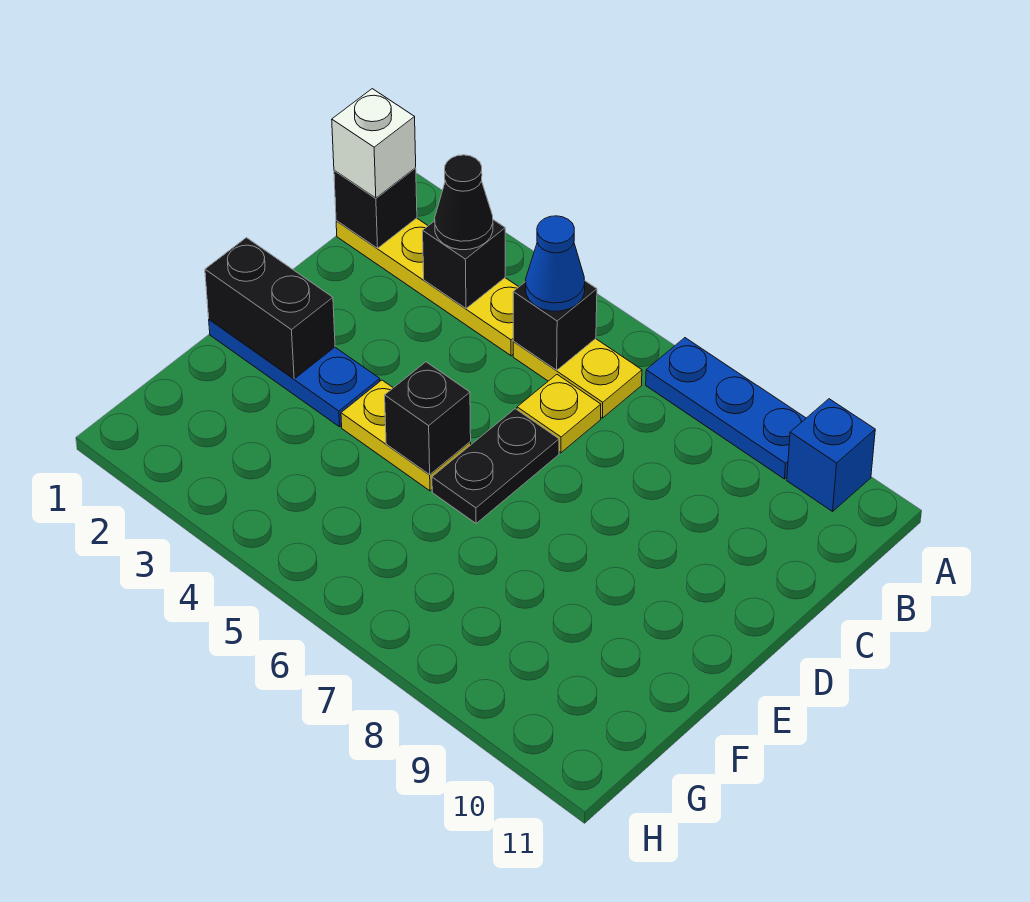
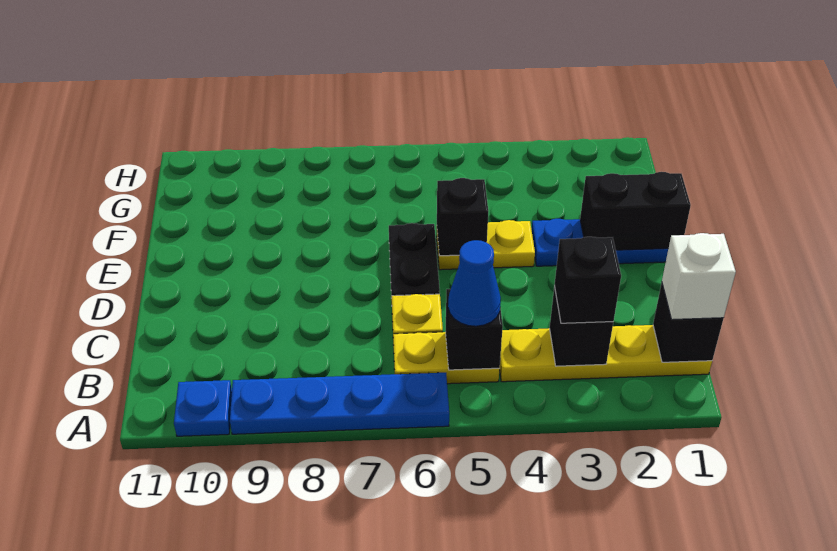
blue plate A7:A9 level 1 -> blue plate A6:A9 level 1
blue brick A10 level 1 -> blue plate A10 level 1
black cone B3 level 3 -> black brick B3 level 3

